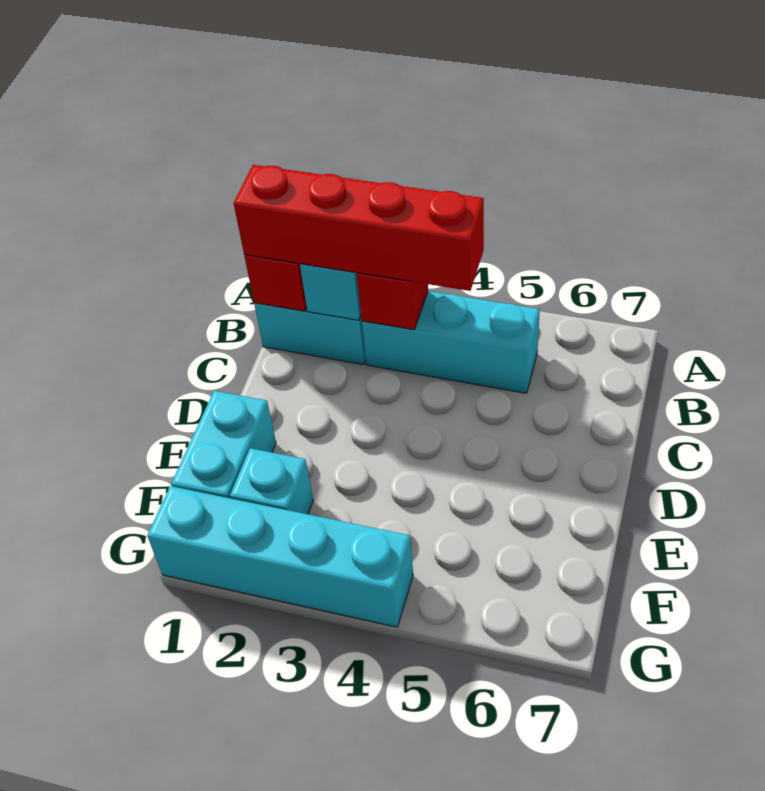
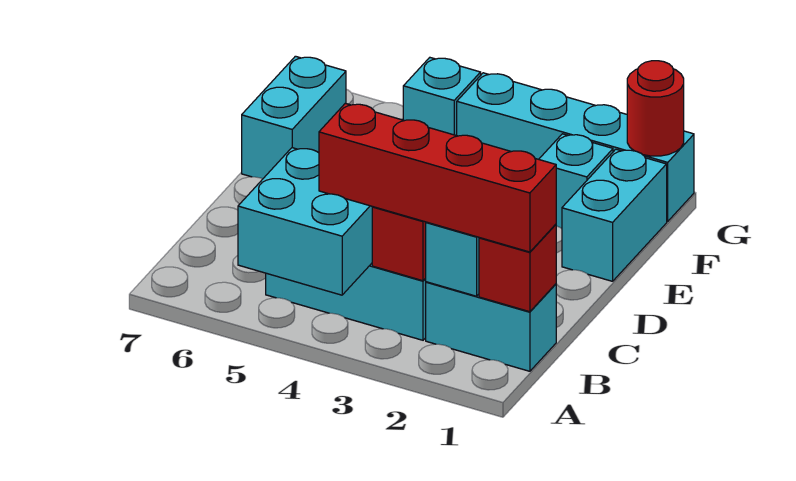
none -> cyan brick A4:B5 level 2
none -> cyan brick E7:F7 level 1
none -> red round brick G1 level 2
none -> cyan brick G5 level 1

